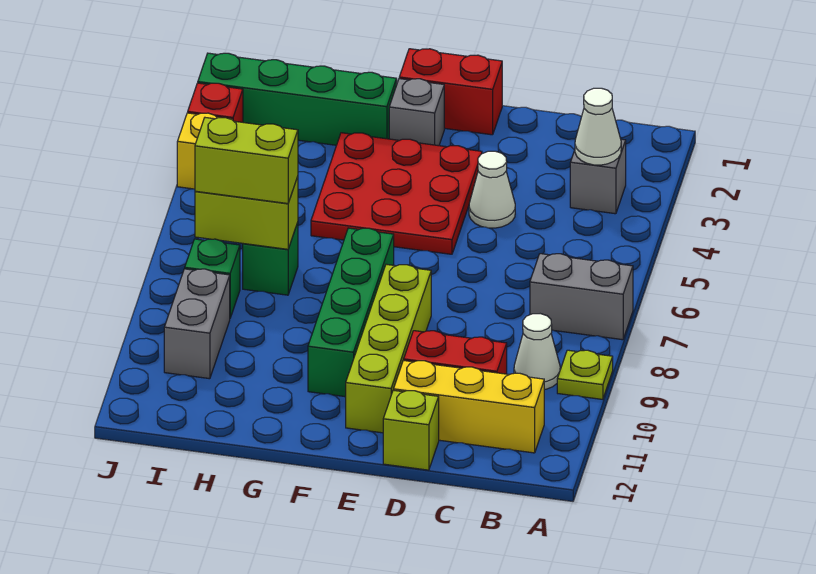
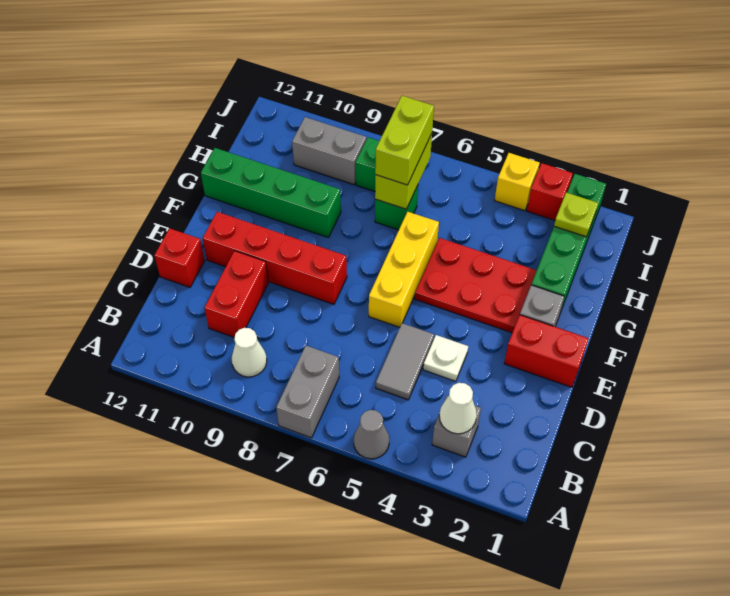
none -> grey cone A5 level 1
lime plate A9 level 1 -> lime plate I2 level 2
yellow brick B11:D11 level 1 -> yellow brick E6:G6 level 1
none -> grey tile C5:D5 level 1
white cone D4 level 1 -> white plate D4 level 1
lime brick D12 level 1 -> red brick D12 level 1
red brick E1:F1 level 1 -> red brick E1:E2 level 1
red plate E3:G5 level 1 -> red plate F3:G5 level 1
lime brick E8:E11 level 1 -> red brick E8:E11 level 1
green brick F7:F10 level 1 -> green brick G9:G12 level 1

